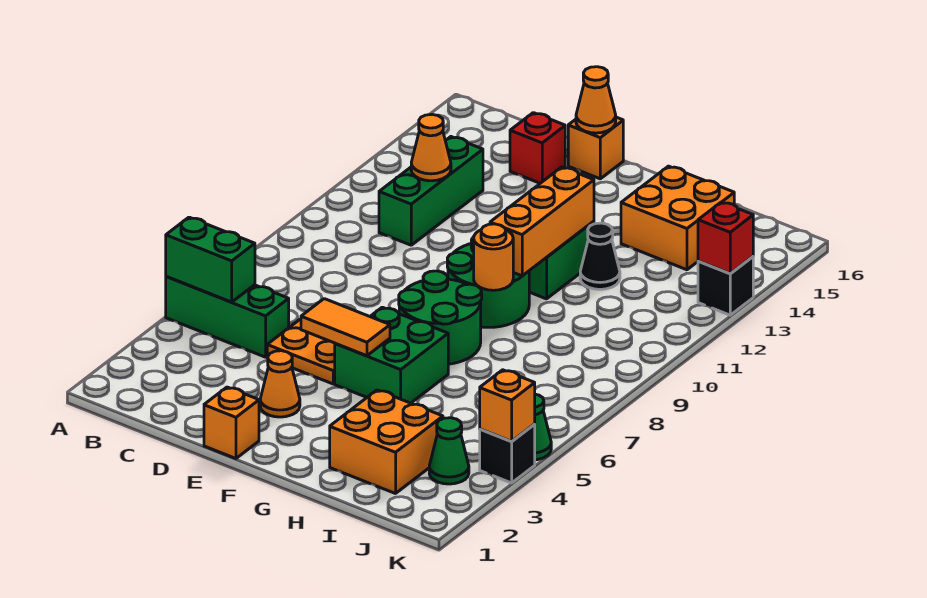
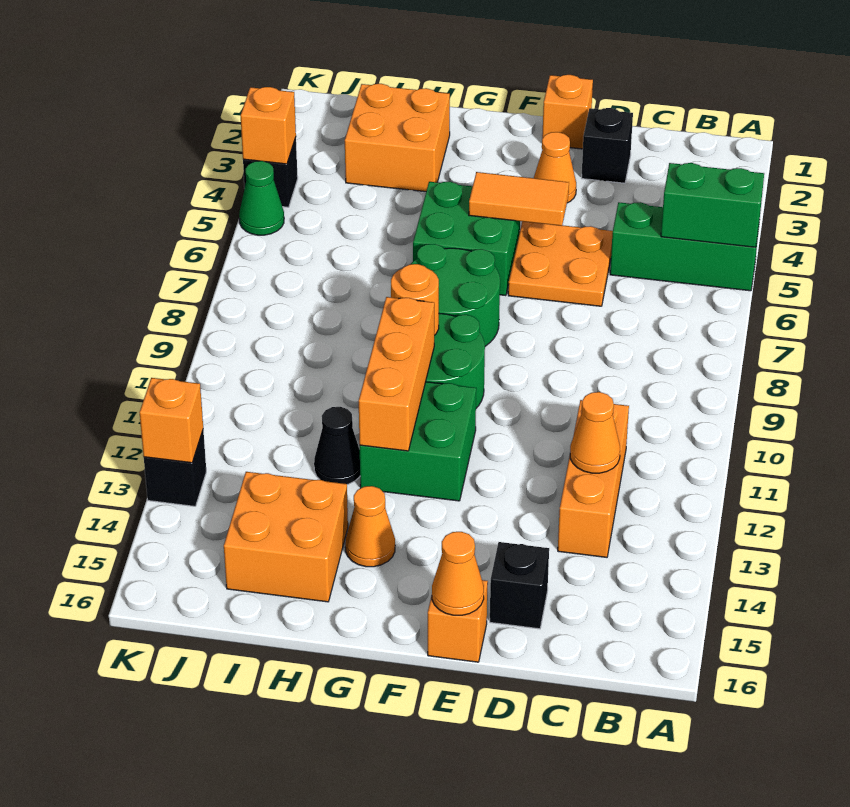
green brick C11:C13 level 1 -> orange brick C11:C13 level 1
none -> black brick D2 level 1
red brick D15 level 1 -> black brick D15 level 1
none -> orange cone G14 level 1
green cone J3 level 1 -> none
red brick K13 level 2 -> orange brick K13 level 2

